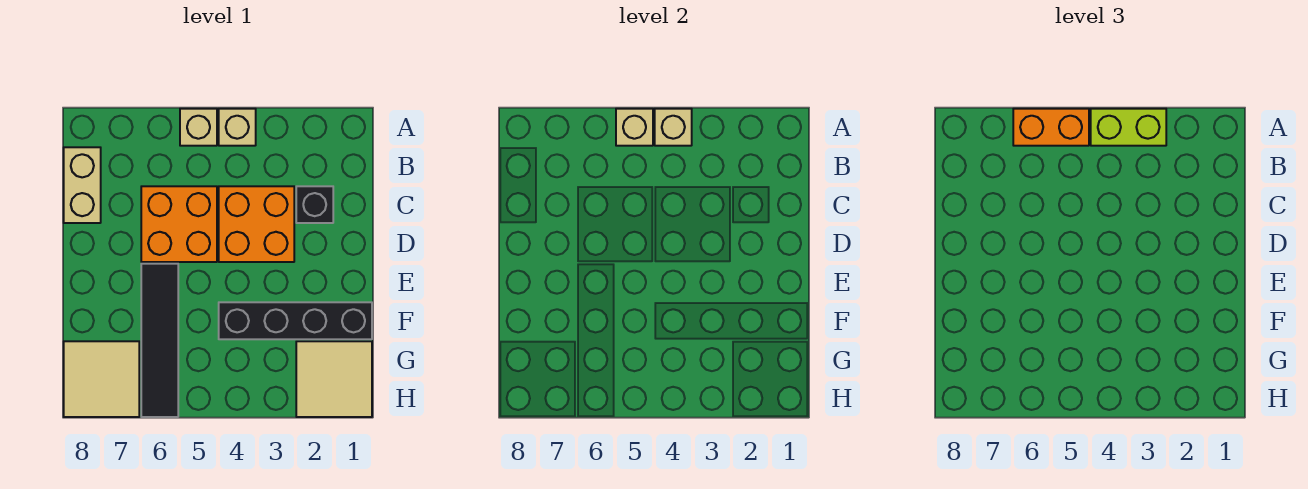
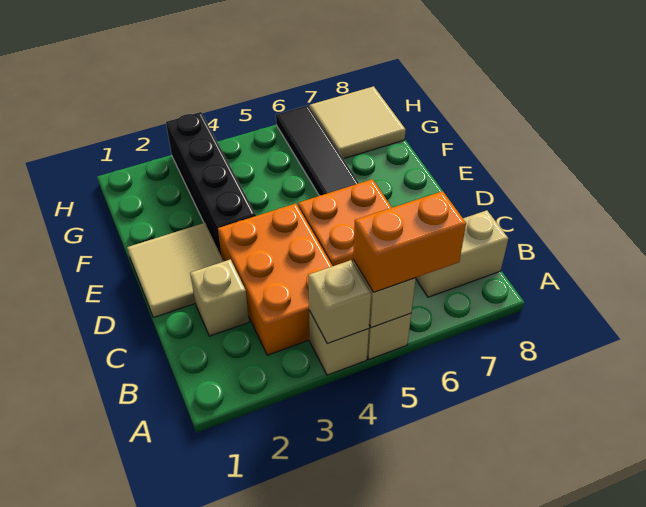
lime brick A3:A4 level 3 -> none
tan brick B8:C8 level 1 -> tan brick B7:B8 level 1
black brick C2 level 1 -> tan brick C2 level 1
orange brick C3:D4 level 1 -> orange brick B3:D4 level 1
black brick F1:F4 level 1 -> black brick E3:H3 level 1
tan tile G1:H2 level 1 -> tan tile D1:E2 level 1

